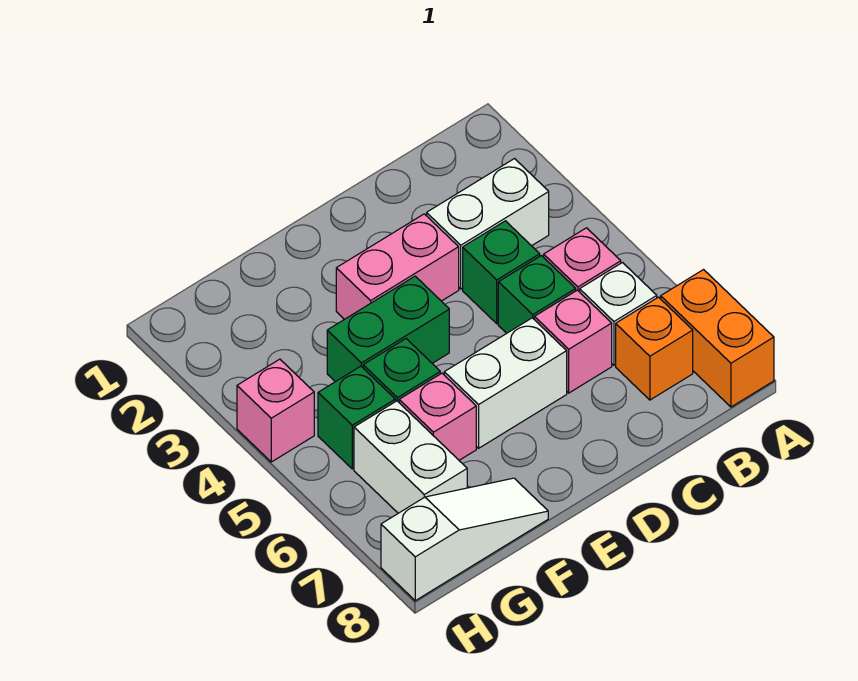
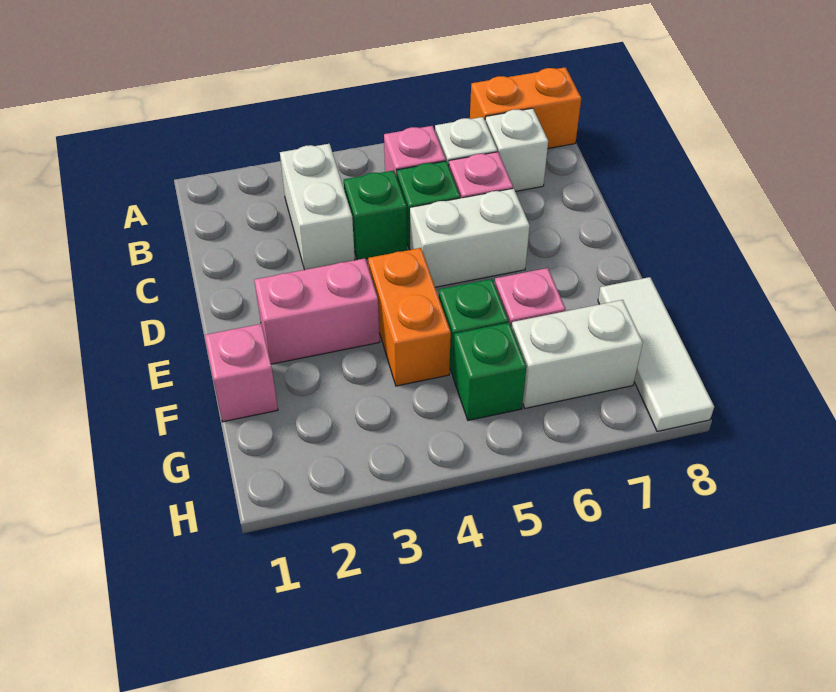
orange brick B7 level 1 -> white brick B7 level 1
pink brick D3:E3 level 1 -> pink brick E2:E3 level 1
white brick D6:E6 level 1 -> white brick D5:D6 level 1
green brick E4:F4 level 1 -> orange brick E4:F4 level 1
white slope F8:H8 level 1 top H -> white tile F8:H8 level 1
pink brick H4 level 1 -> pink brick F1 level 1

